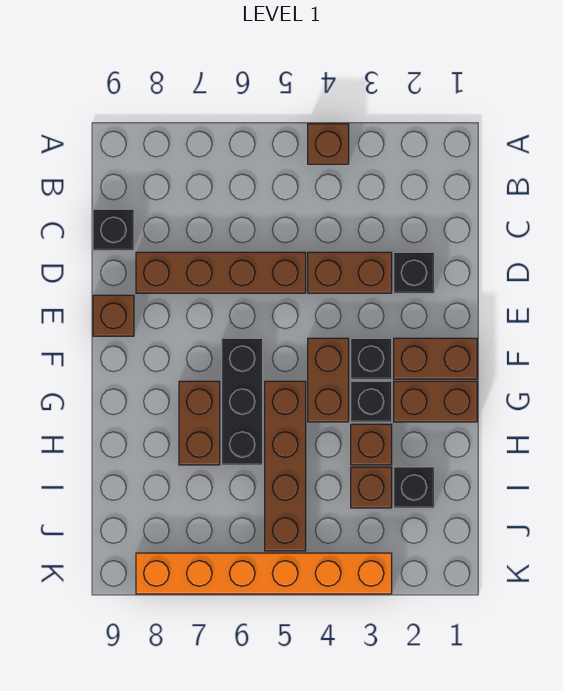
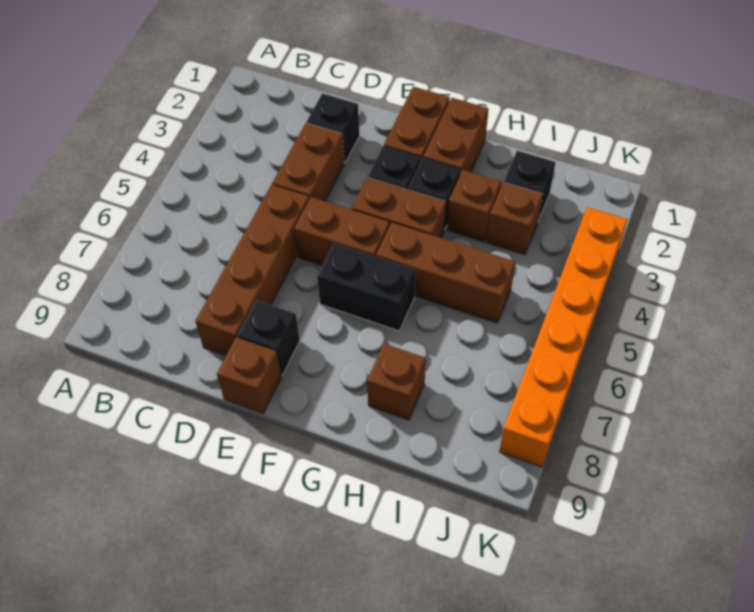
brown brick A4 level 1 -> brown brick H8 level 1
black brick C9 level 1 -> black brick E8 level 1
black brick F6:H6 level 1 -> black brick F6:G6 level 1
brown brick G5:J5 level 1 -> brown brick G5:I5 level 1
brown brick G7:H7 level 1 -> brown brick E5:F5 level 1

